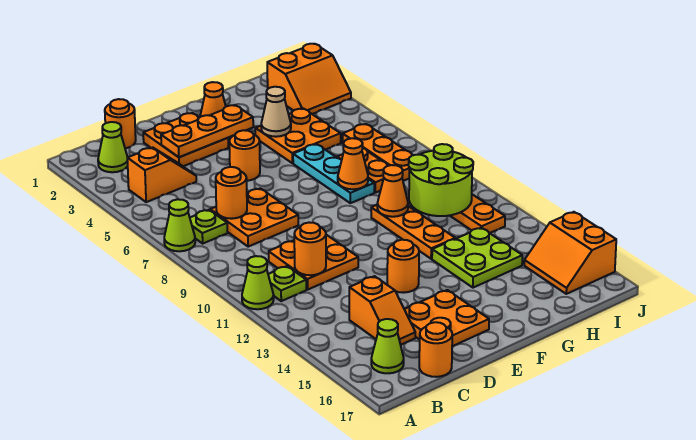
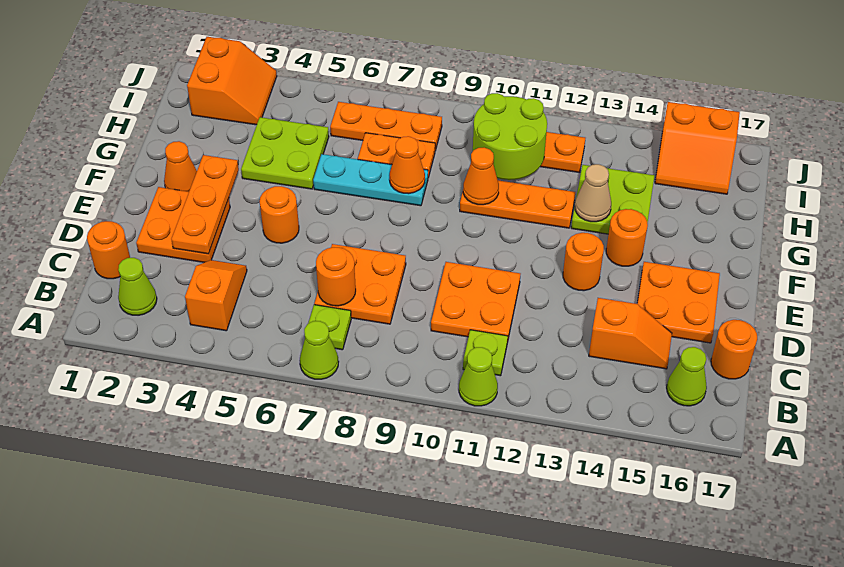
orange round brick C11 level 2 -> orange round brick F14 level 1
orange plate G4:H5 level 1 -> lime plate G4:H5 level 1
tan cone G4 level 2 -> tan cone G13 level 2

